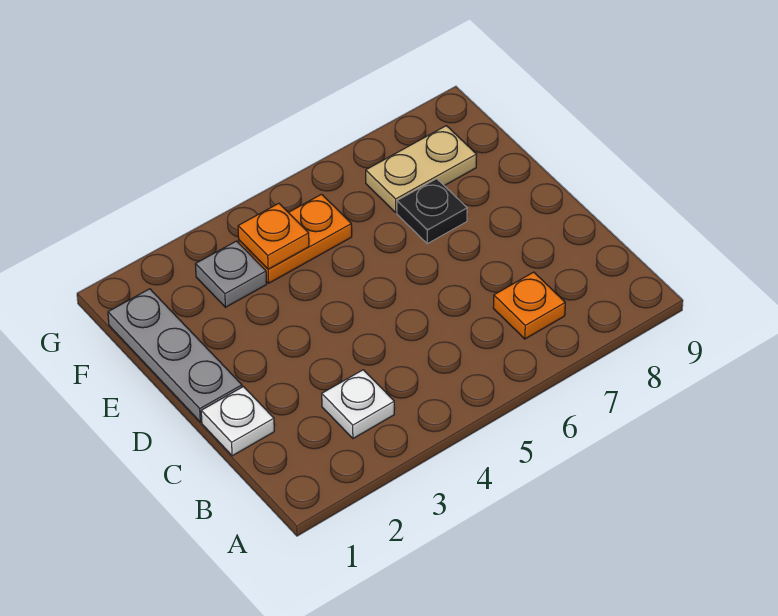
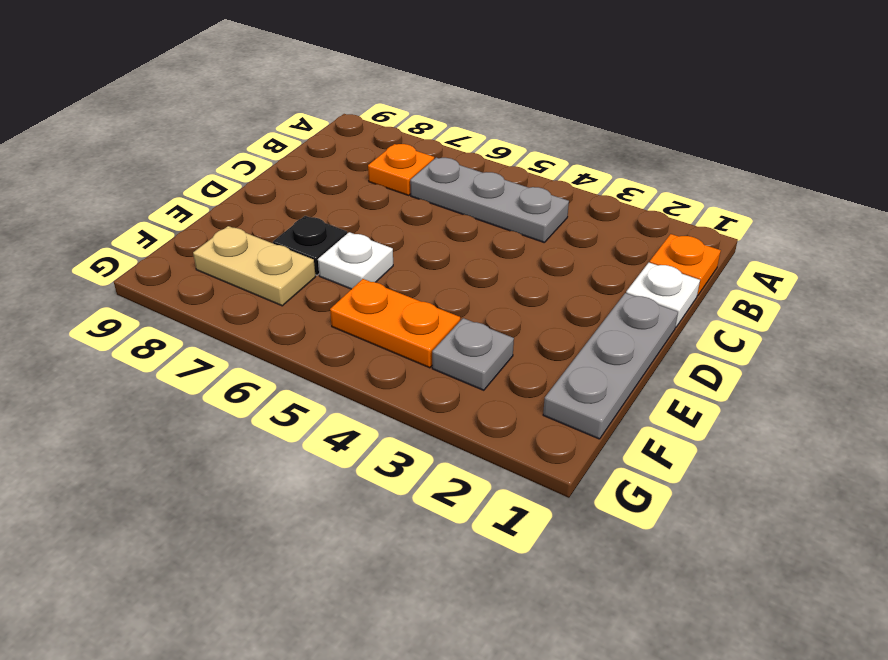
white plate B3 level 1 -> white plate E6 level 1
none -> grey plate B4:B6 level 1
orange plate F4 level 2 -> orange plate B1 level 1

